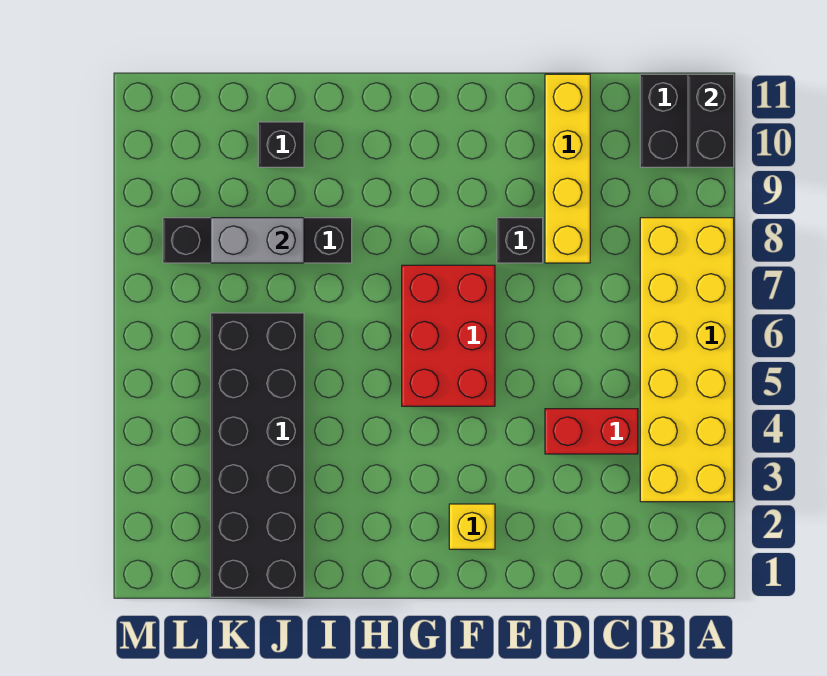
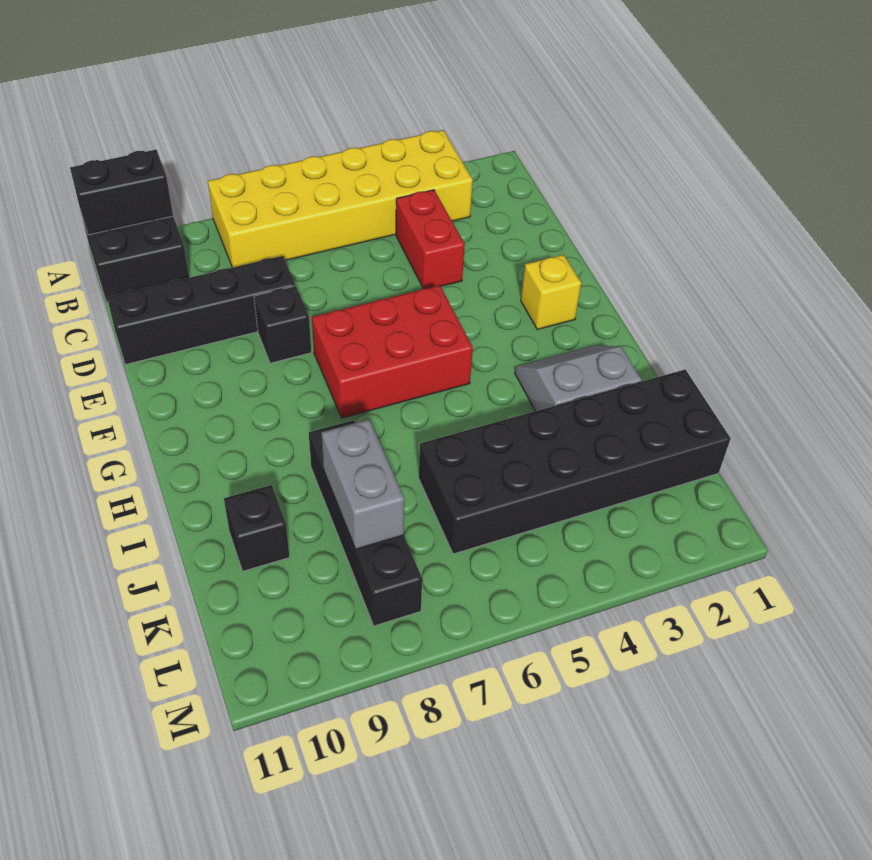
yellow brick D8:D11 level 1 -> black brick D8:D11 level 1
none -> grey slope H2:I3 level 1 top I

